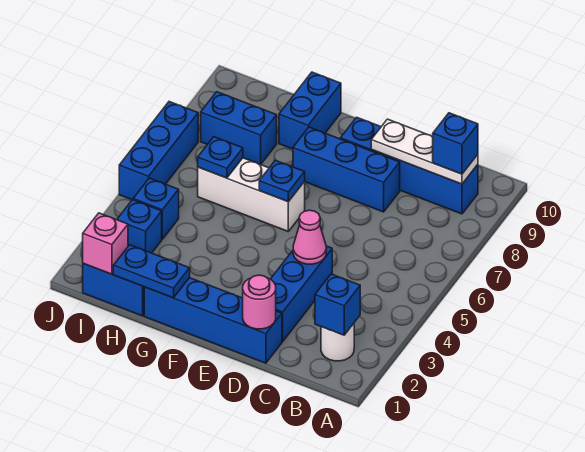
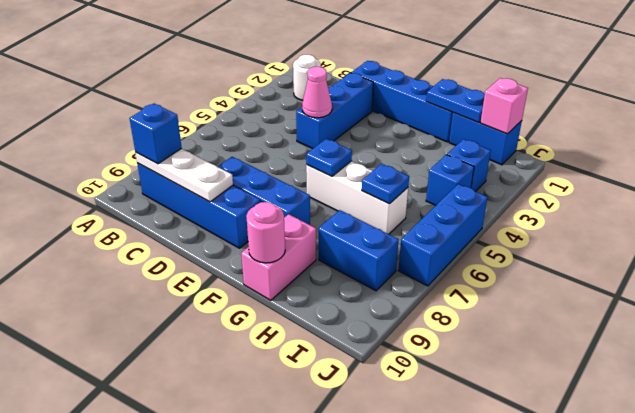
blue brick B2 level 2 -> none
pink round brick D1 level 2 -> pink round brick G10 level 2
blue brick G9:G10 level 1 -> pink brick G9:G10 level 1

